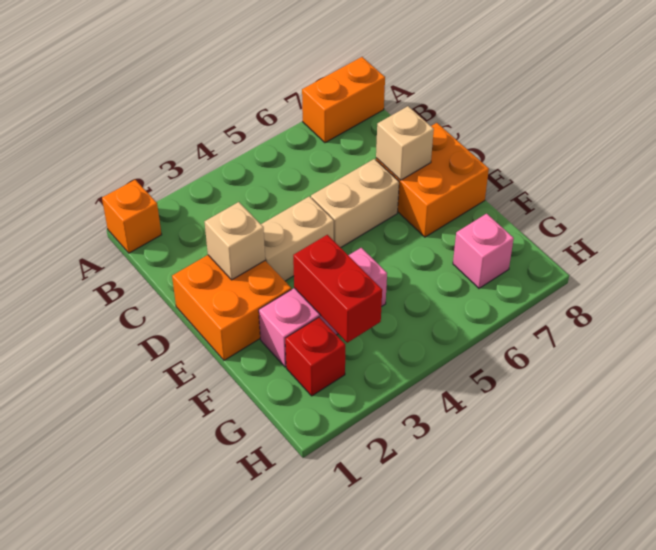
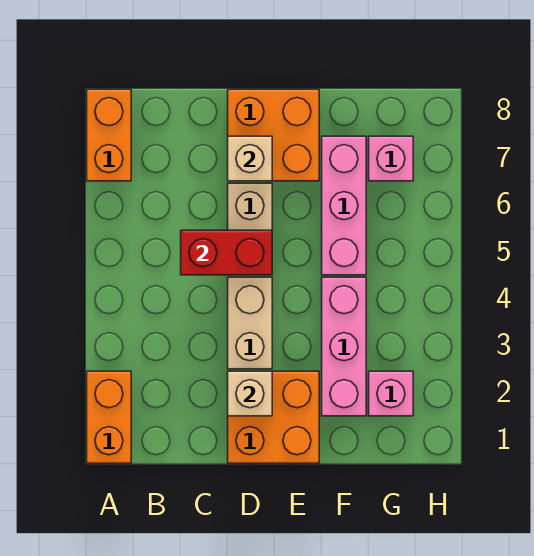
orange brick A1 level 1 -> orange brick A1:A2 level 1
red brick F3:G3 level 2 -> red brick C5:D5 level 2
none -> pink brick F5:F7 level 1
red brick G2 level 1 -> pink brick G2 level 1

